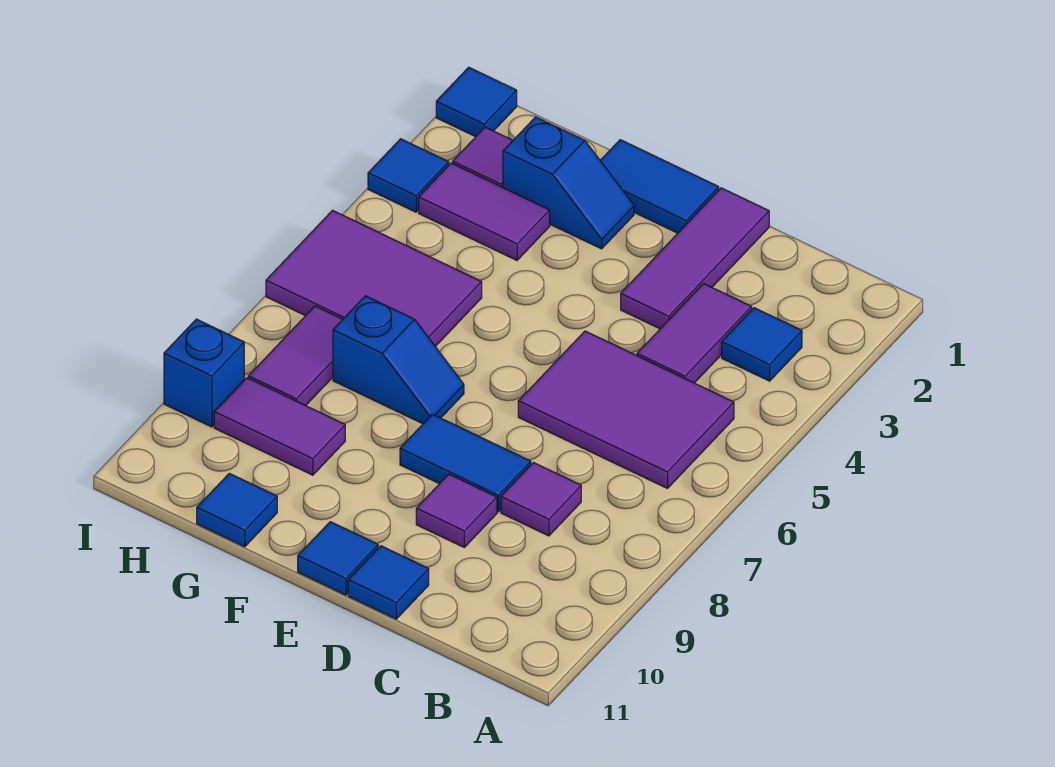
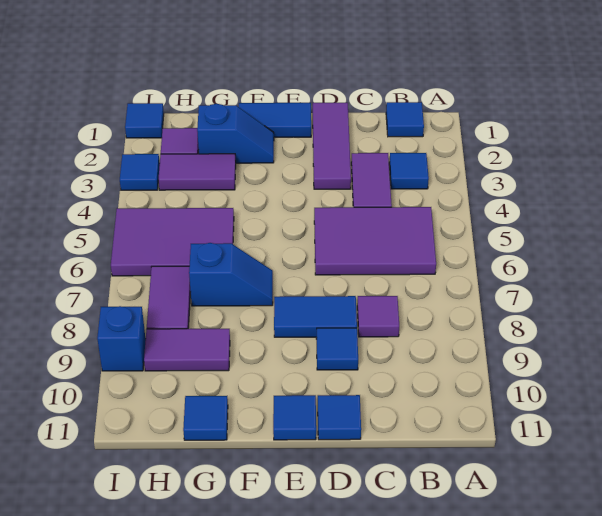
none -> blue tile B1 level 1
purple tile D9 level 1 -> blue tile D9 level 1

